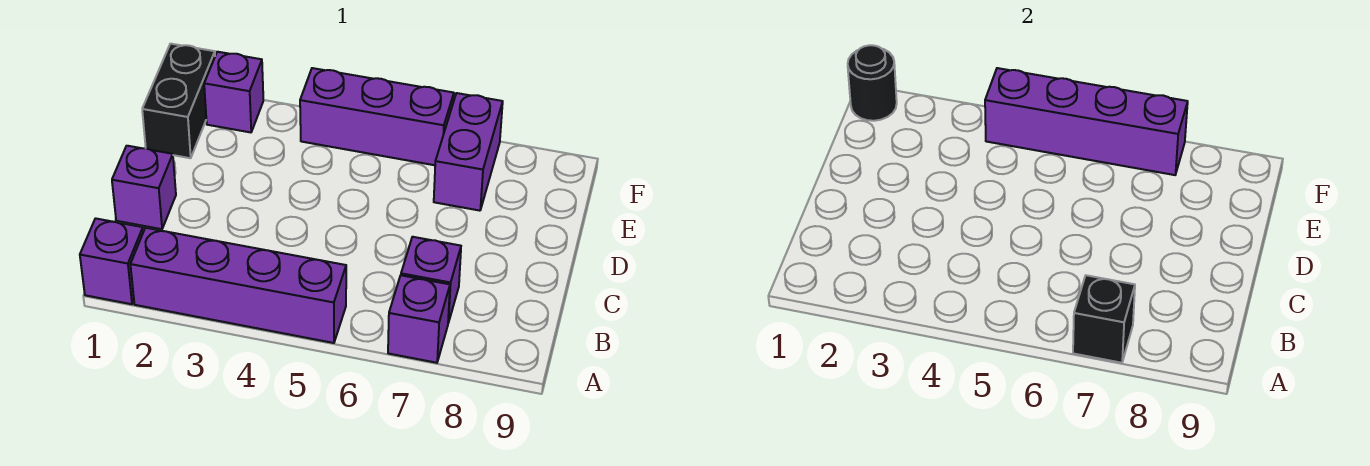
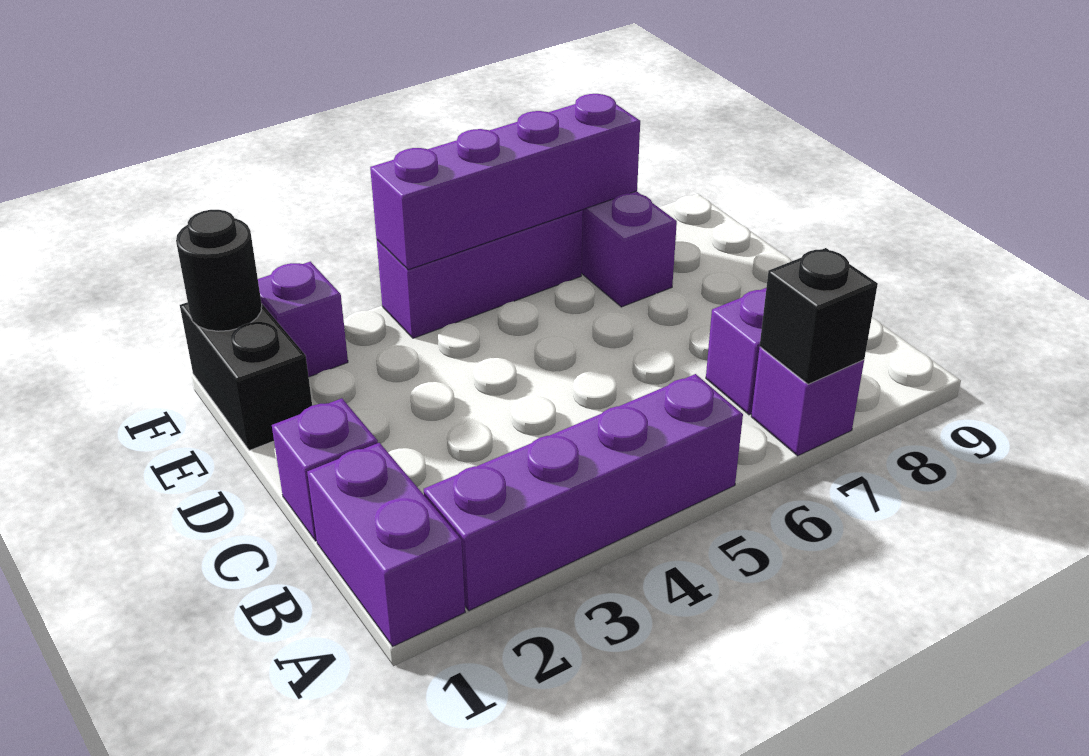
purple brick A1 level 1 -> purple brick A1:B1 level 1

